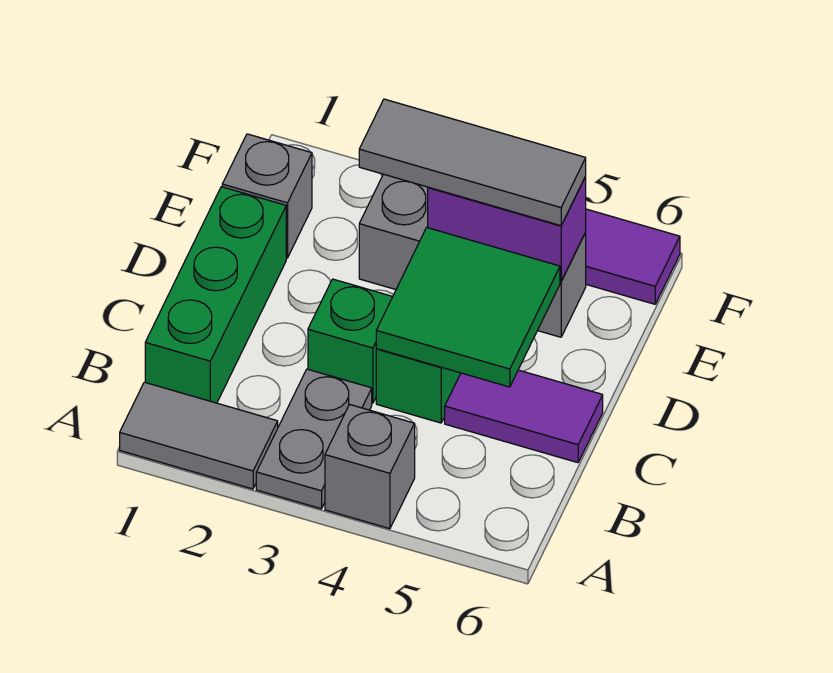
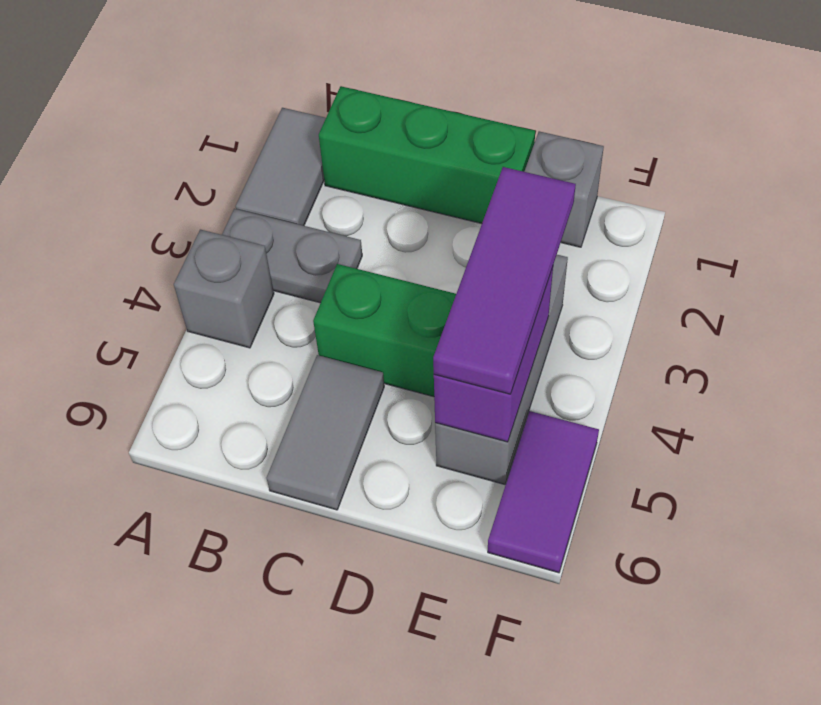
green brick C3 level 1 -> none
green tile C4:D5 level 2 -> none
purple tile C5:C6 level 1 -> grey tile C5:C6 level 1
grey tile E3:E5 level 3 -> purple tile E3:E5 level 3

